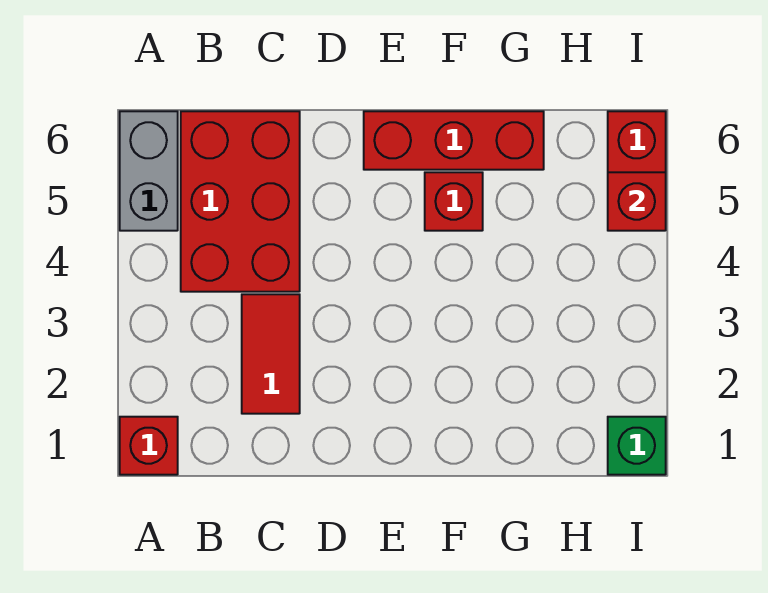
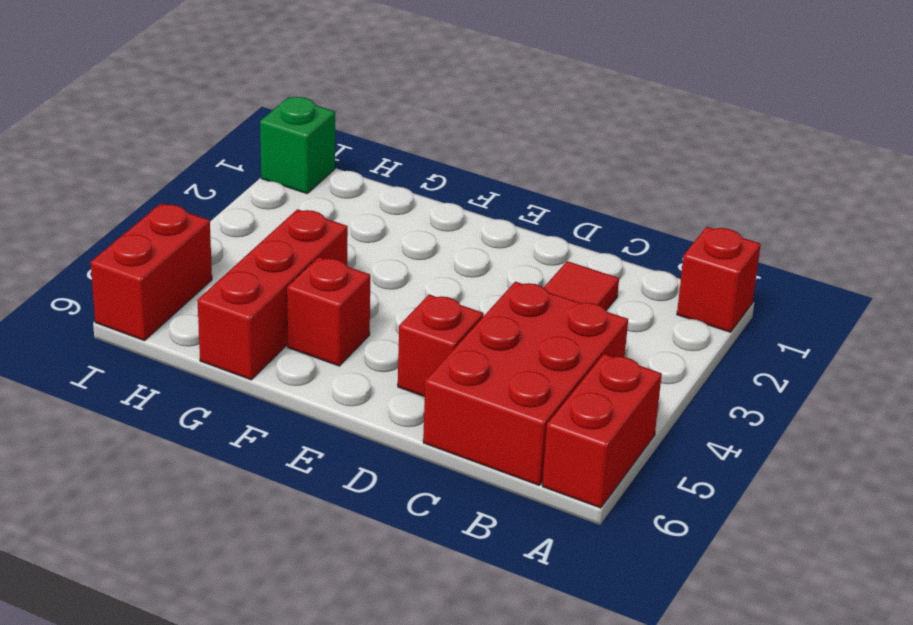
grey brick A5:A6 level 1 -> red brick A5:A6 level 1
red brick E6:G6 level 1 -> red brick G4:G6 level 1
red brick I5 level 2 -> red brick D5 level 1

